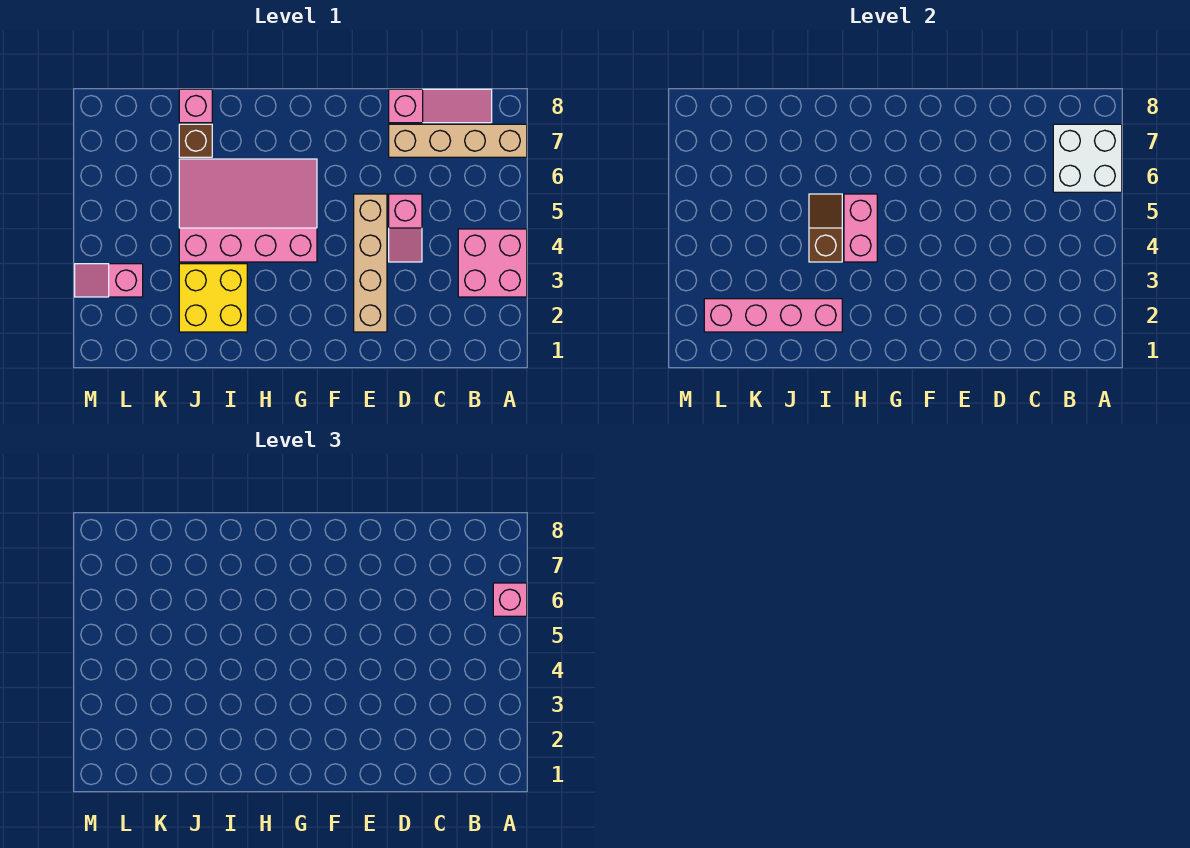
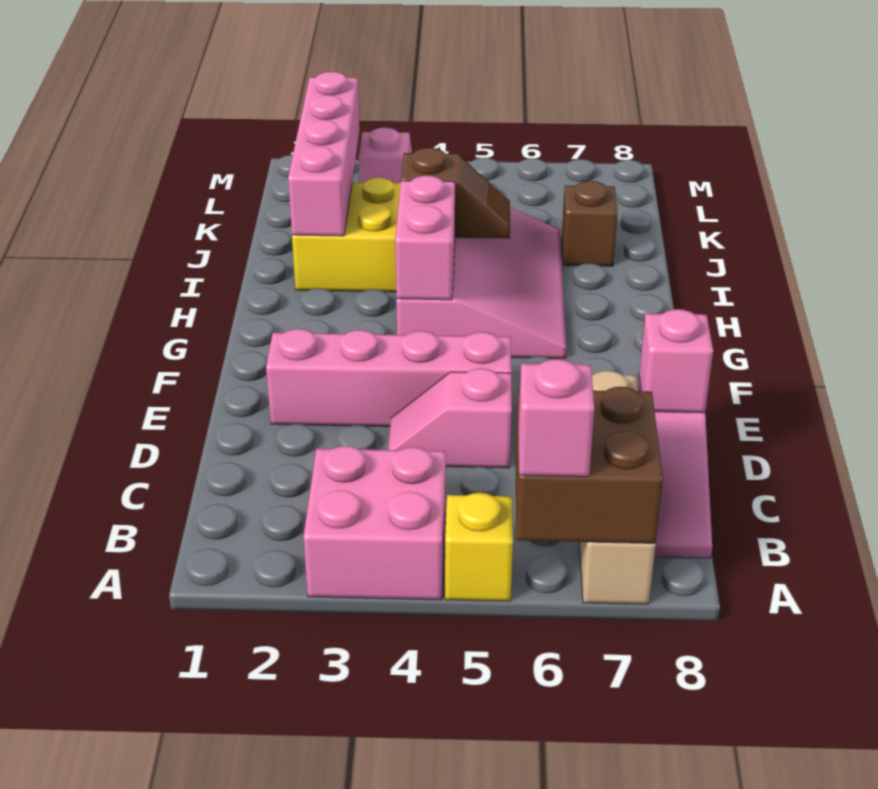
none -> yellow brick A5 level 1
white brick A6:B7 level 2 -> brown brick A6:B7 level 2
tan brick E2:E5 level 1 -> pink brick E2:E5 level 1
pink brick H4:H5 level 2 -> pink brick G4:H4 level 2
pink brick J8 level 1 -> pink brick D8 level 2

